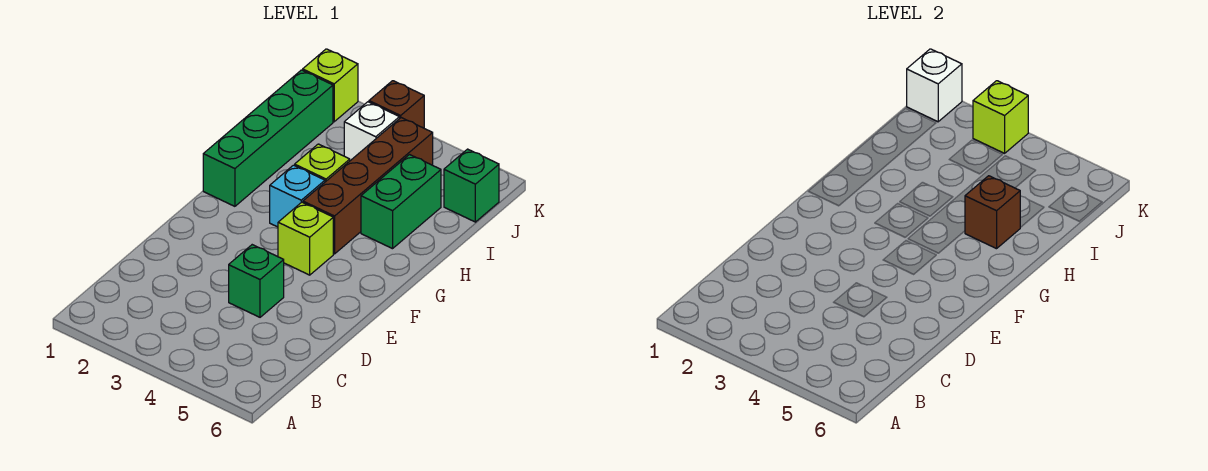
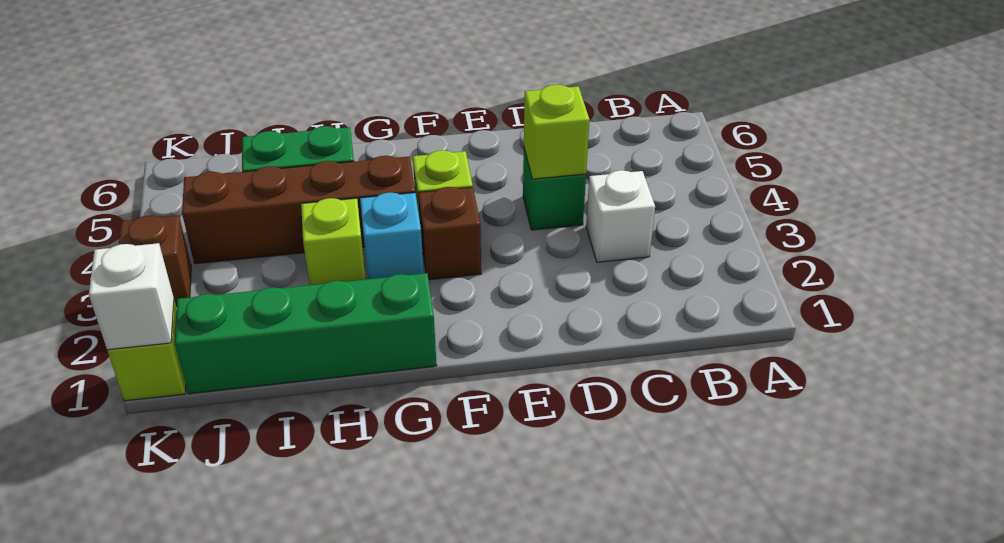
brown brick H5 level 2 -> brown brick F3 level 1
white brick J3 level 1 -> white brick C3 level 1
green brick J6 level 1 -> none
lime brick K3 level 2 -> lime brick D4 level 2

